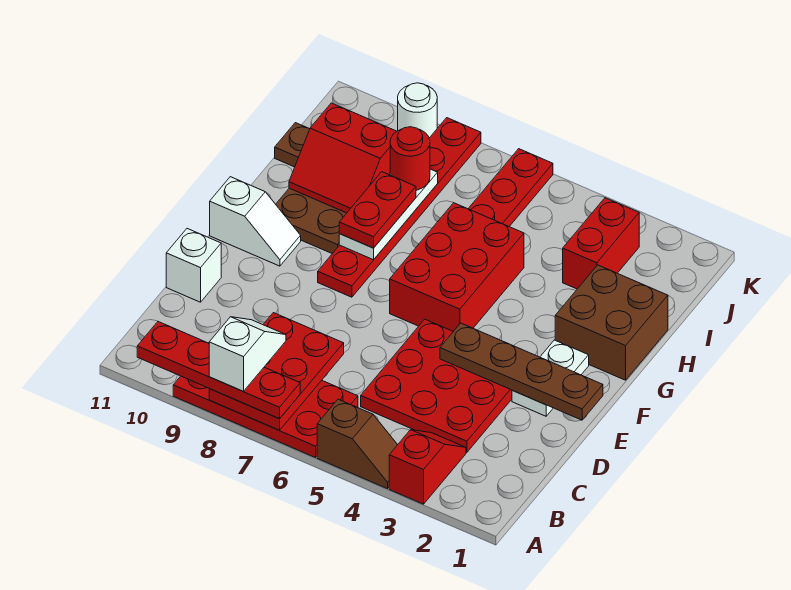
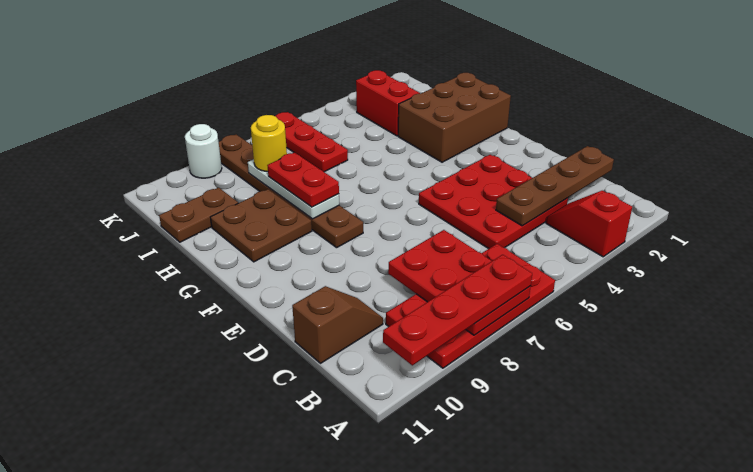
brown slope A4:A5 level 1 top 5 -> brown slope C10:C11 level 1 top 11
white slope A8:B8 level 4 top A -> none
white brick D11 level 1 -> none
brown plate E1:E4 level 2 -> brown plate C1:C4 level 2
white plate E2:F2 level 1 -> none
red brick F5:H6 level 1 -> none
red plate F8:K8 level 1 -> brown plate F8:K8 level 1
white slope F10:F11 level 1 top 11 -> none
brown brick G1:H2 level 1 -> brown brick G1:H3 level 1
red slope H9:I10 level 2 top I -> none
red round brick I8 level 3 -> yellow round brick I8 level 3

